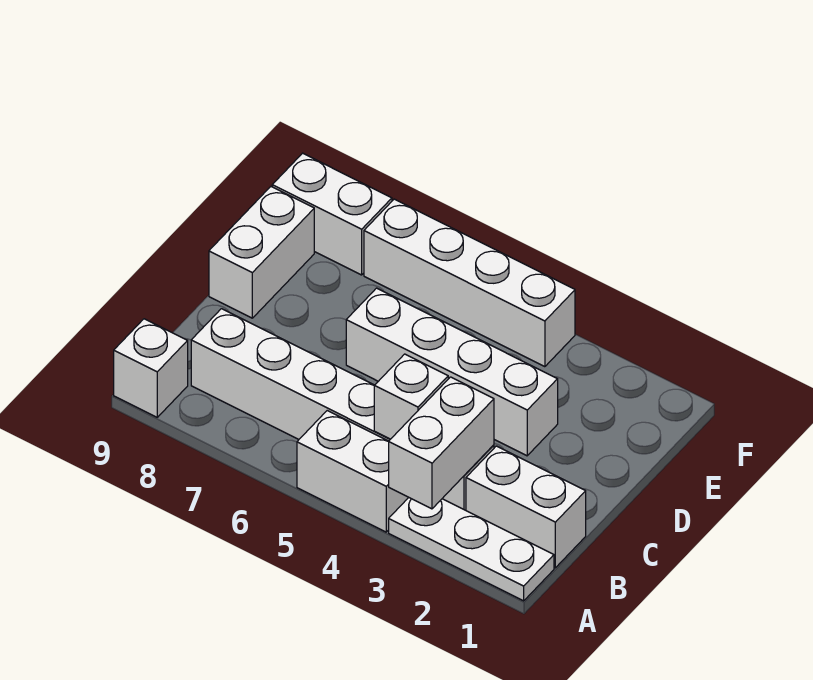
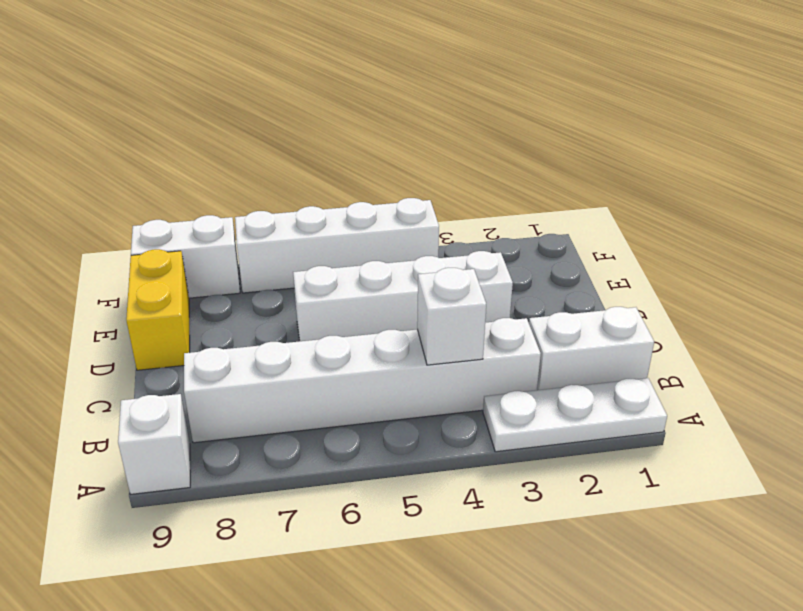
white brick A3:B3 level 2 -> none
white brick A4:A5 level 1 -> none
white brick D9:E9 level 1 -> yellow brick D9:E9 level 1

